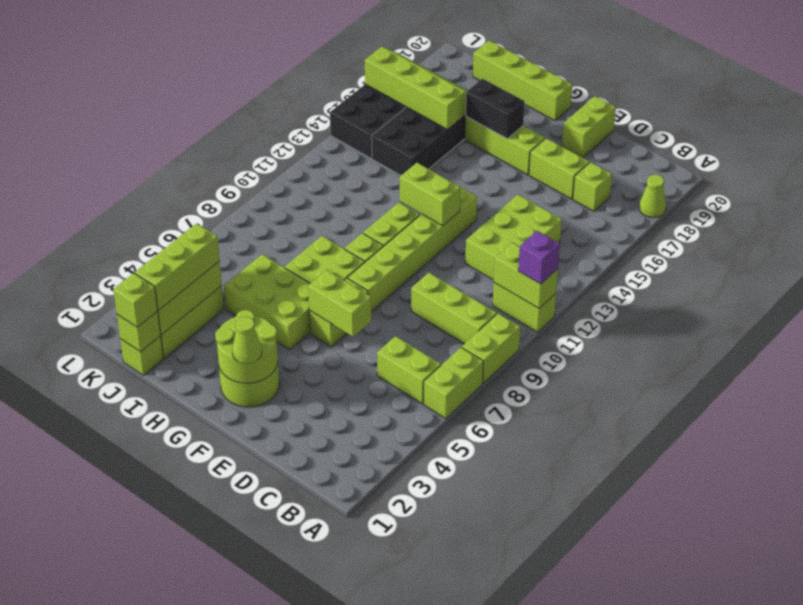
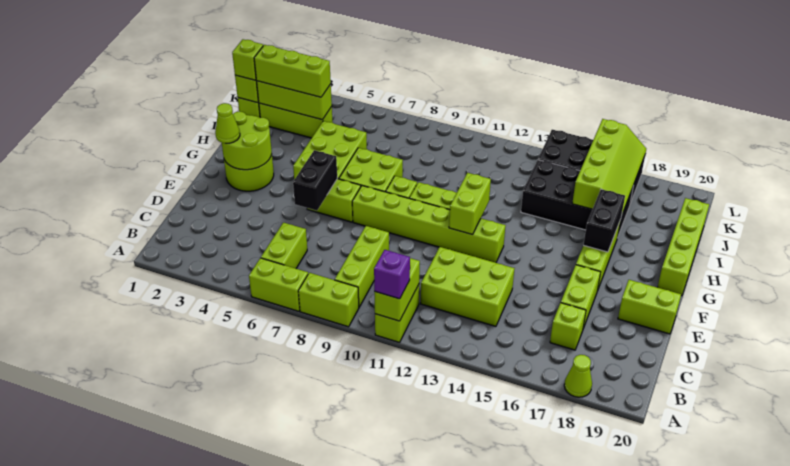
lime brick E6:F6 level 2 -> black brick E6:F6 level 2

